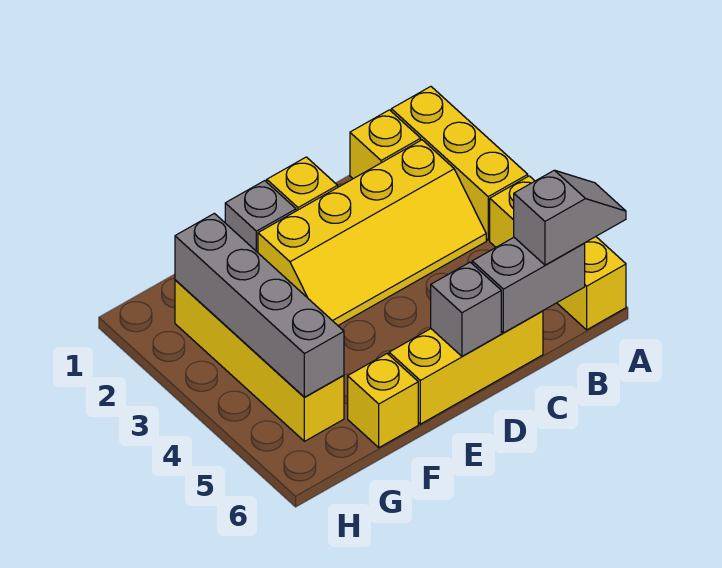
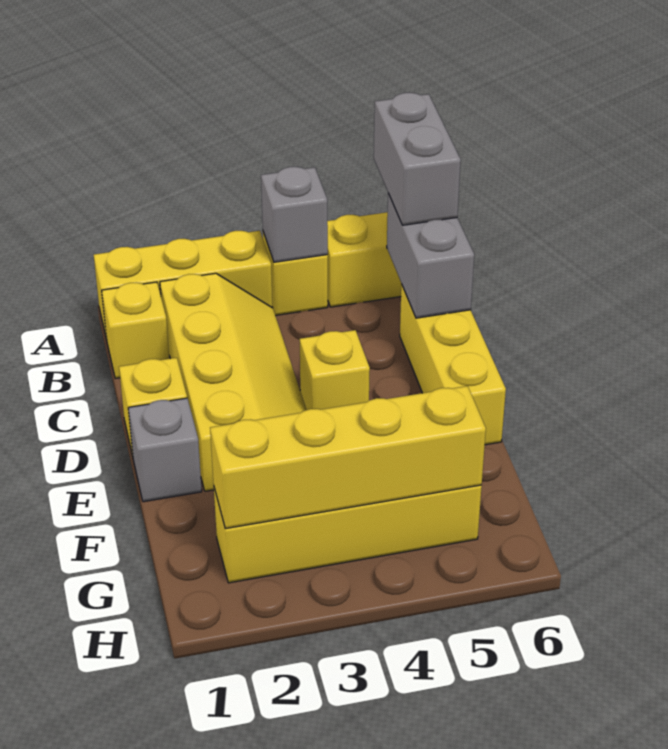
grey slope A6:B6 level 3 top B -> grey brick A6:B6 level 3
grey brick D6 level 2 -> grey brick A4 level 2
yellow brick F6 level 1 -> yellow brick D4 level 1
grey brick G2:G5 level 2 -> yellow brick G2:G5 level 2

